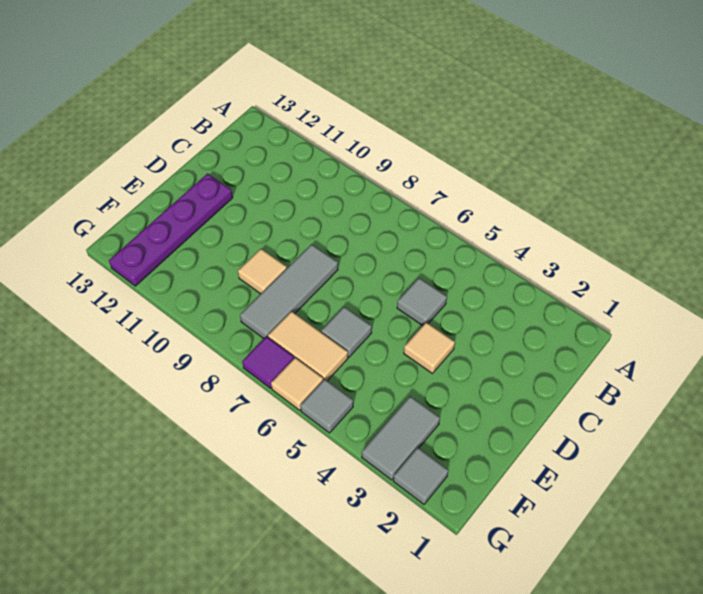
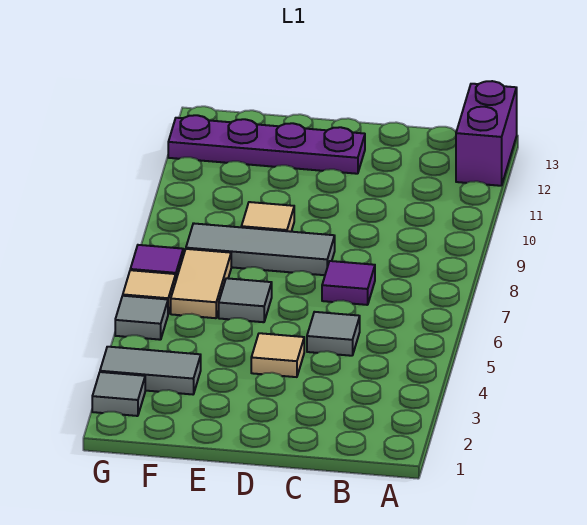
none -> purple brick A12:A13 level 1
none -> purple tile C7 level 1

